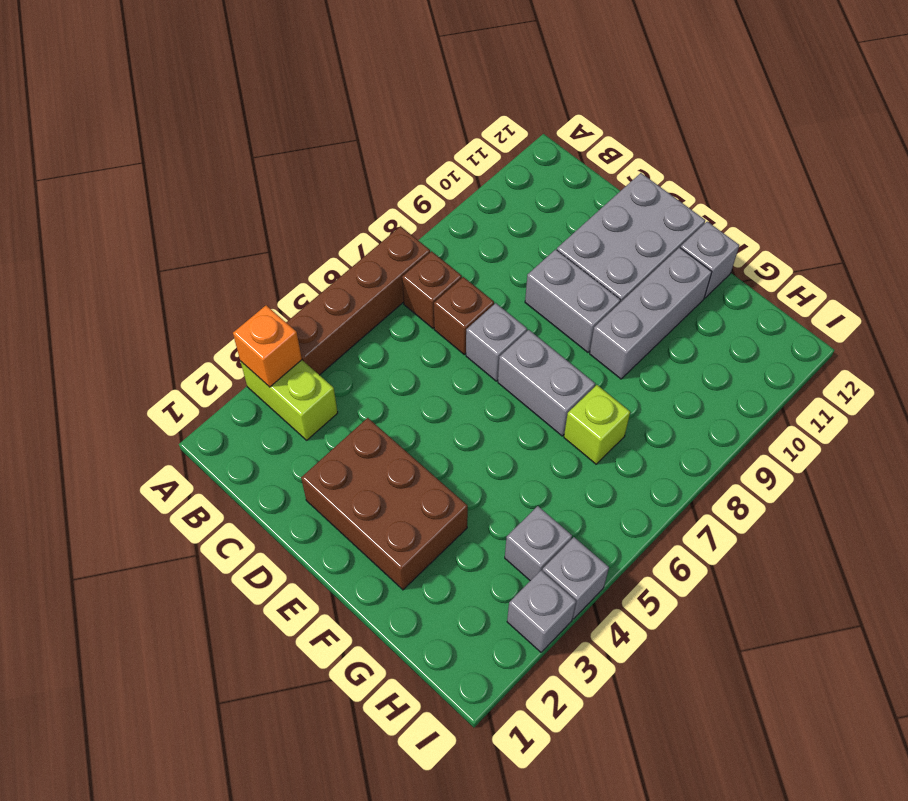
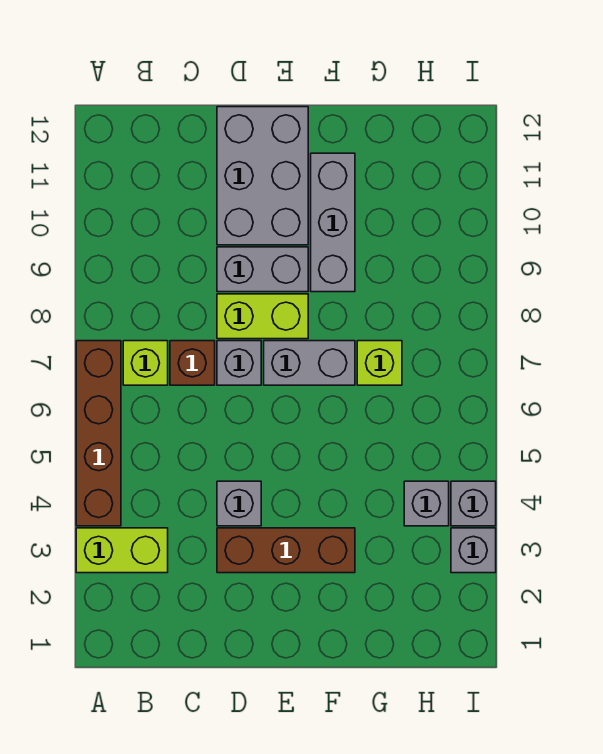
orange brick A3 level 2 -> none
brown brick B7 level 1 -> lime brick B7 level 1
brown brick D2:F3 level 1 -> brown brick D3:F3 level 1
none -> lime brick D8:E8 level 1
grey brick F12 level 1 -> grey brick D4 level 1

